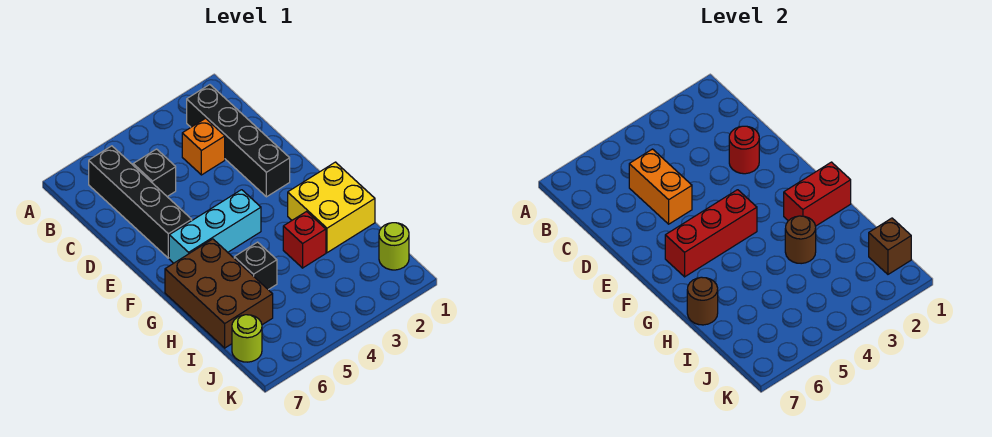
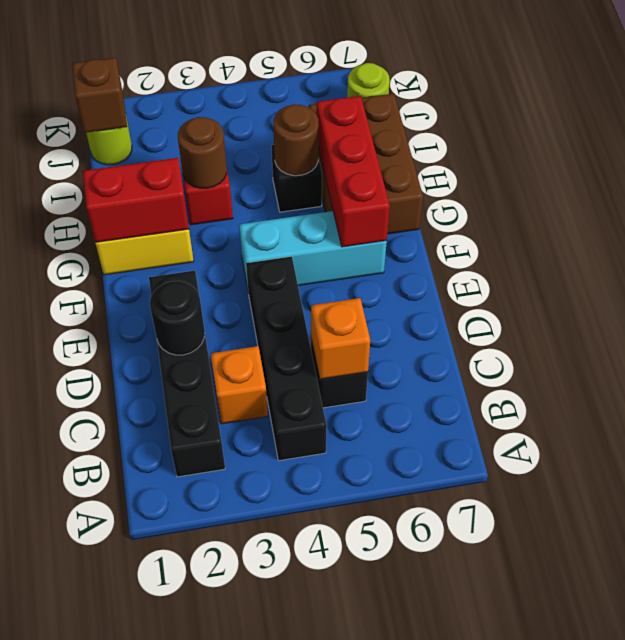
black brick B6:E6 level 1 -> black brick B4:E4 level 1
orange brick C5:D5 level 2 -> orange brick C5 level 2
red round brick D2 level 2 -> black round brick D2 level 2
red brick F4:F6 level 2 -> red brick F6:H6 level 2
brown round brick H7 level 2 -> brown round brick H5 level 2

